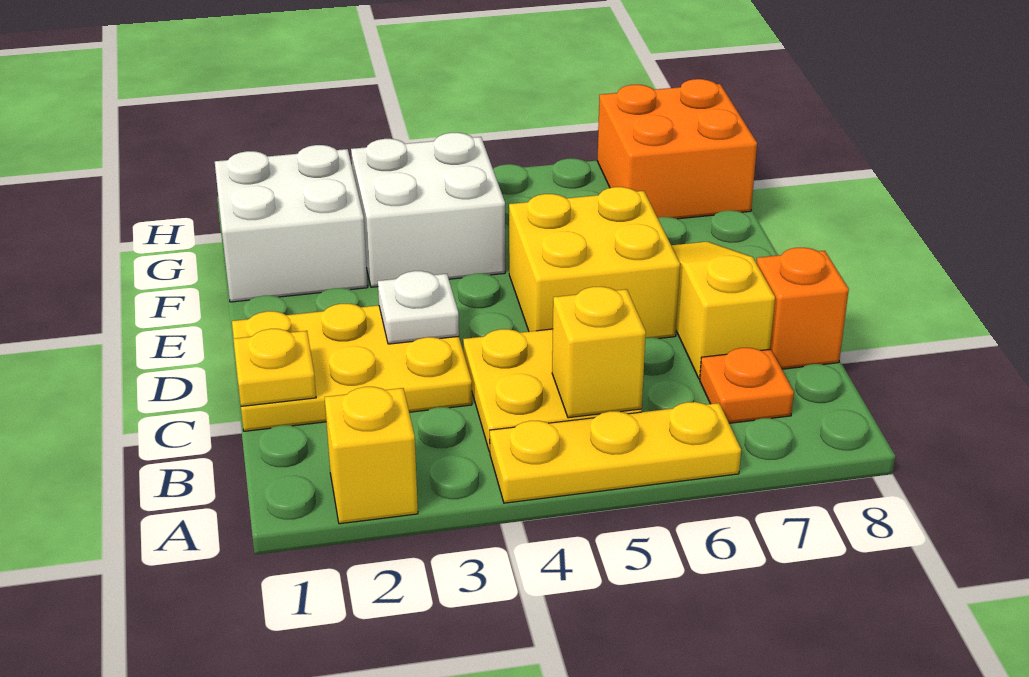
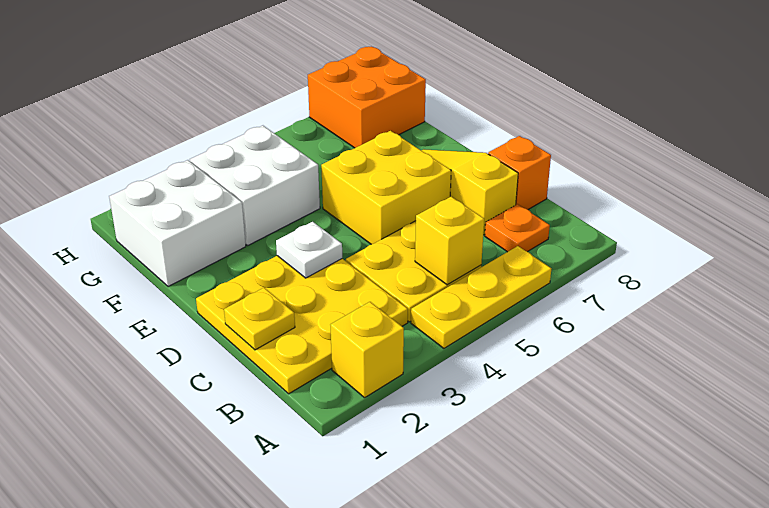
yellow plate C1:D3 level 1 -> yellow plate B1:D3 level 1

